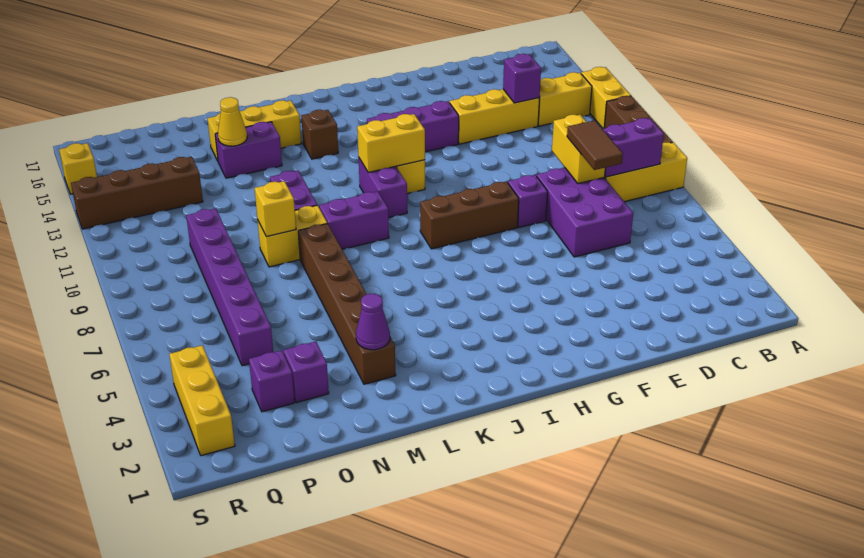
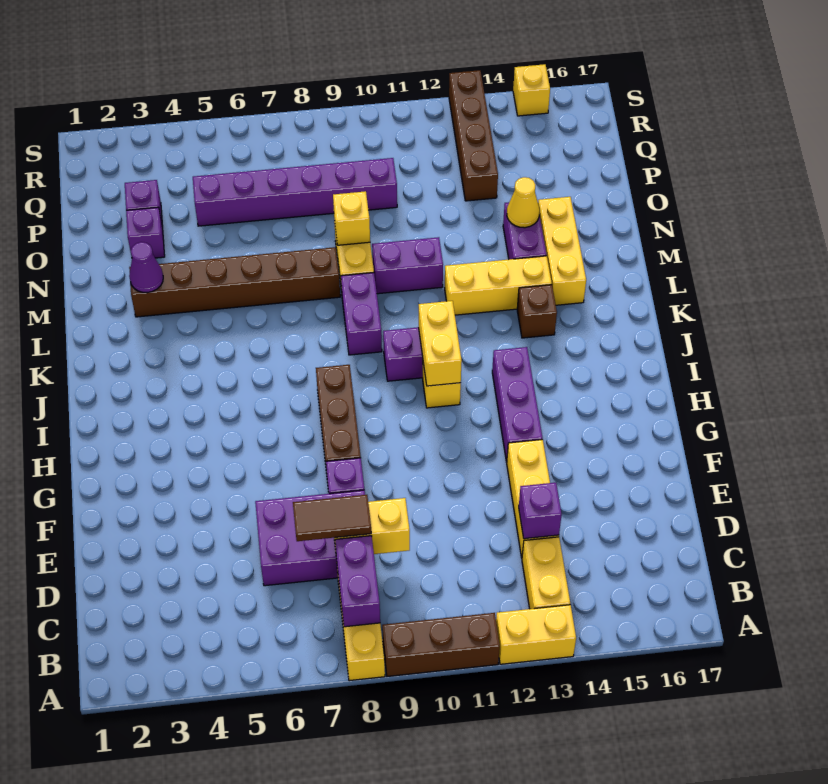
yellow brick R2:R4 level 1 -> yellow brick L12:L14 level 1

